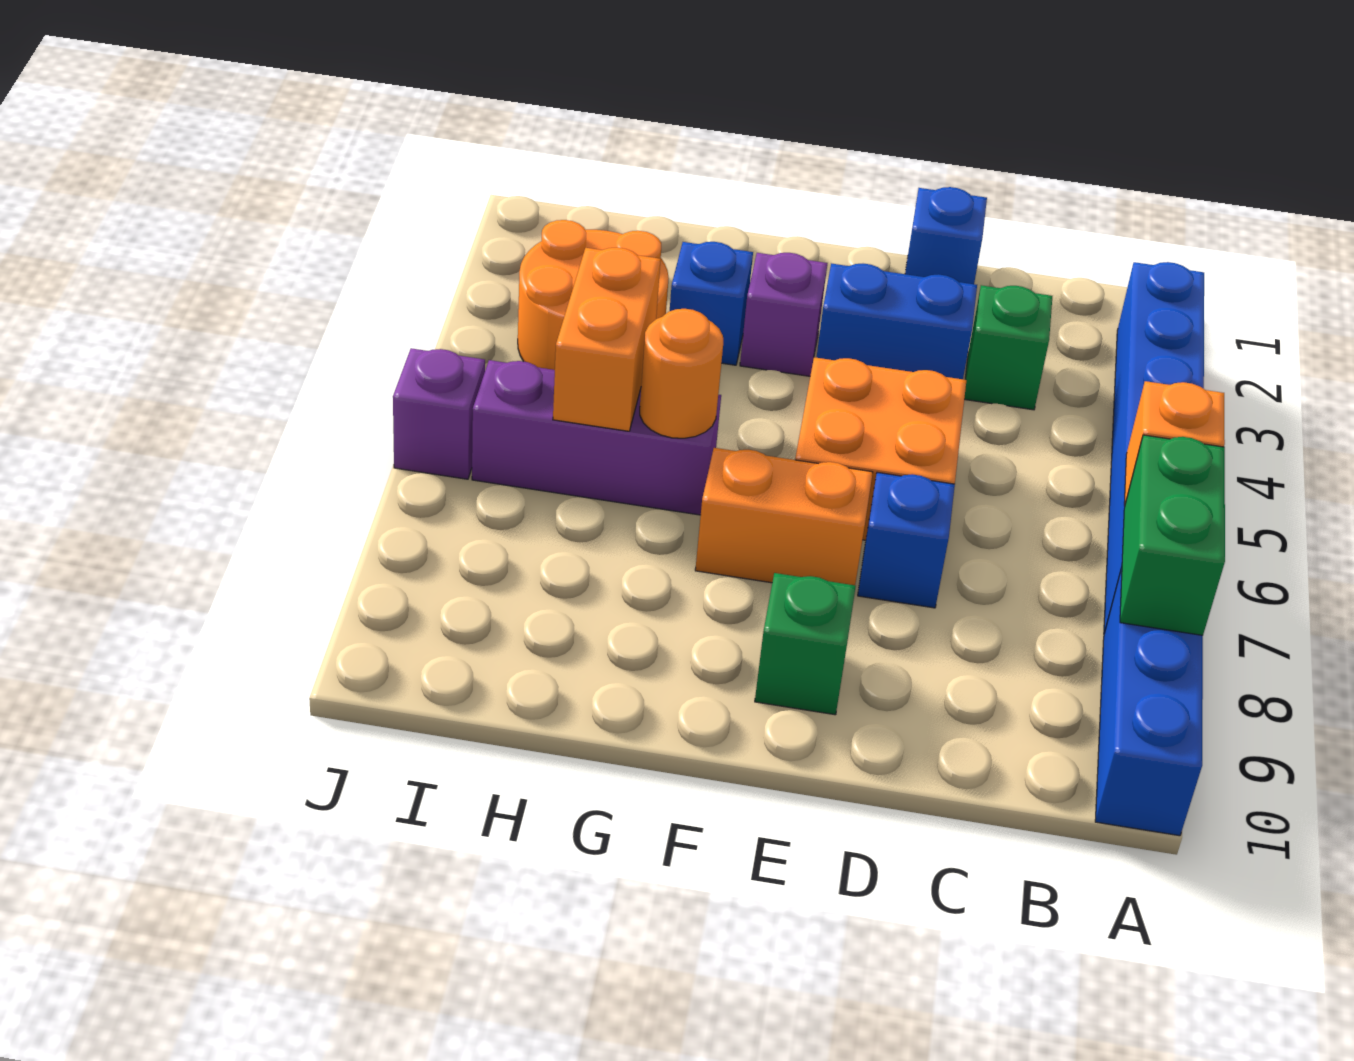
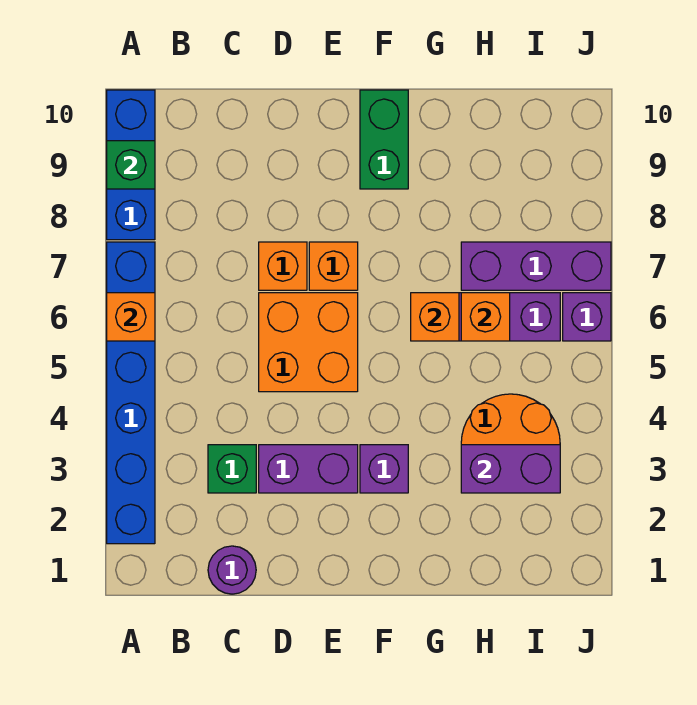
green brick A7:A8 level 2 -> green brick F9:F10 level 1
none -> purple round brick C1 level 1
blue brick D1 level 1 -> none
blue brick D3:E3 level 1 -> purple brick D3:E3 level 1
blue brick D7 level 1 -> orange brick D7 level 1
orange brick E7:F7 level 1 -> orange brick E7 level 1
green brick E9 level 1 -> green brick A9 level 2
blue brick G3 level 1 -> none
orange round brick G6 level 2 -> orange brick G6 level 2
none -> purple brick H3:I3 level 2
orange brick H5:H6 level 2 -> orange brick H6 level 2
none -> purple brick H7:J7 level 1

